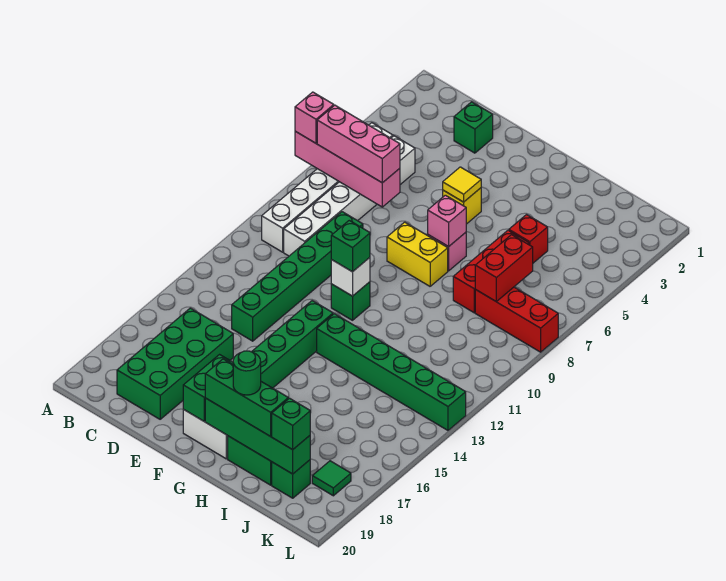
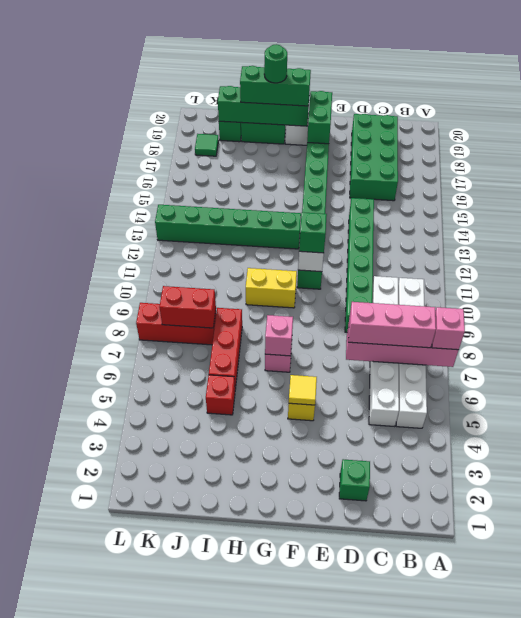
yellow brick F8:G8 level 1 -> yellow brick G10:H10 level 1
red brick J7:J8 level 2 -> red brick J8:K8 level 2
green brick J19 level 3 -> none

